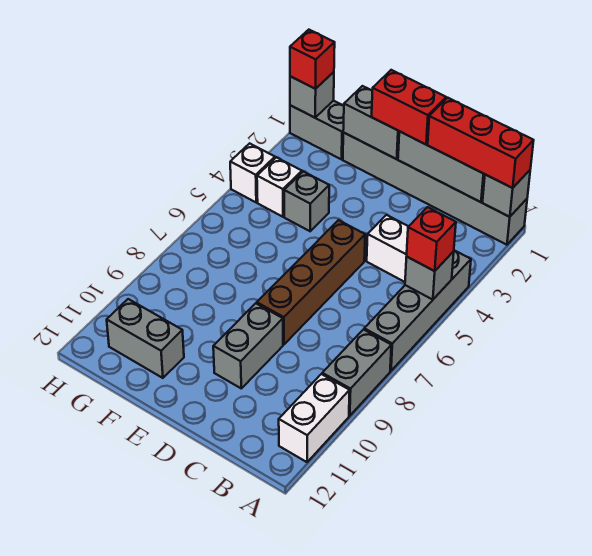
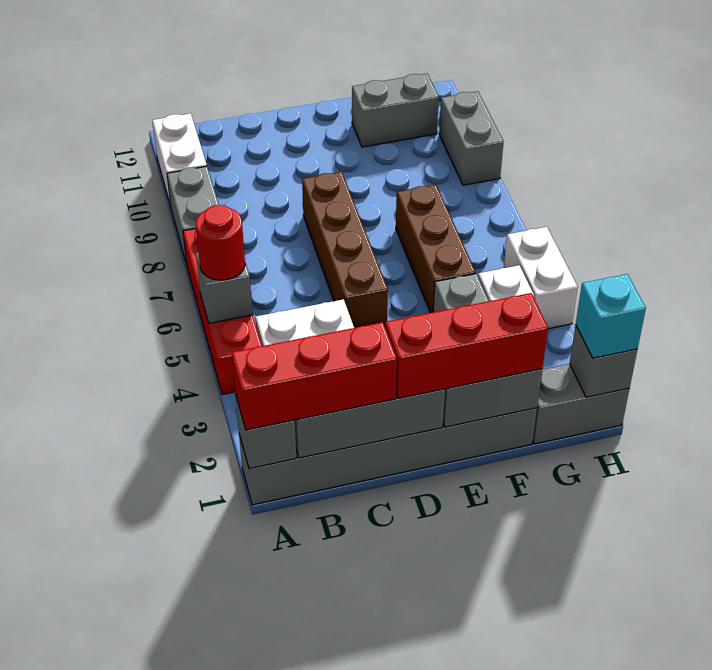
grey brick A4:A7 level 1 -> red brick A4:A7 level 1
red brick A5 level 3 -> red round brick A5 level 3
red brick D1:E1 level 3 -> red brick D1:F1 level 3
grey brick D9:D10 level 1 -> grey brick H9:H10 level 1
none -> brown brick F5:F7 level 1
red brick H1 level 3 -> cyan brick H1 level 3
white brick H4 level 1 -> white brick H4:H5 level 1

